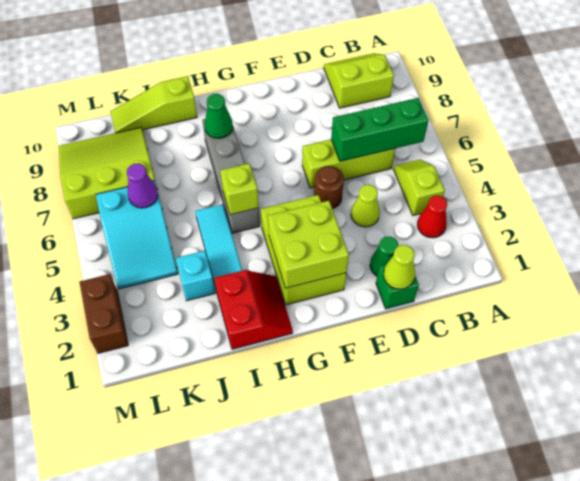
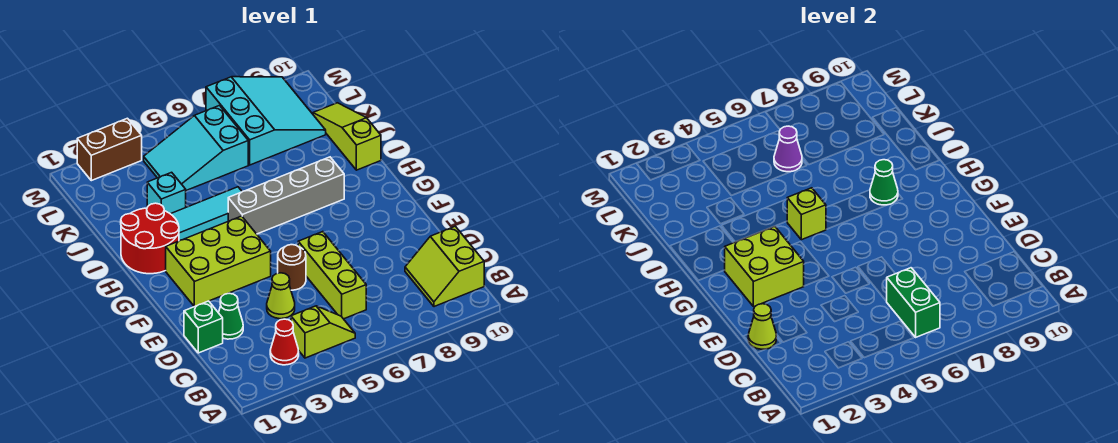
green brick B6:D6 level 2 -> green brick B6:C6 level 2
lime slope B9:C10 level 1 top 9 -> lime slope B9:C10 level 1 top 10
red slope H1:I2 level 1 top I -> red round brick H1:I2 level 1
lime slope K7:M9 level 1 top 7 -> cyan slope K7:M9 level 1 top 7

